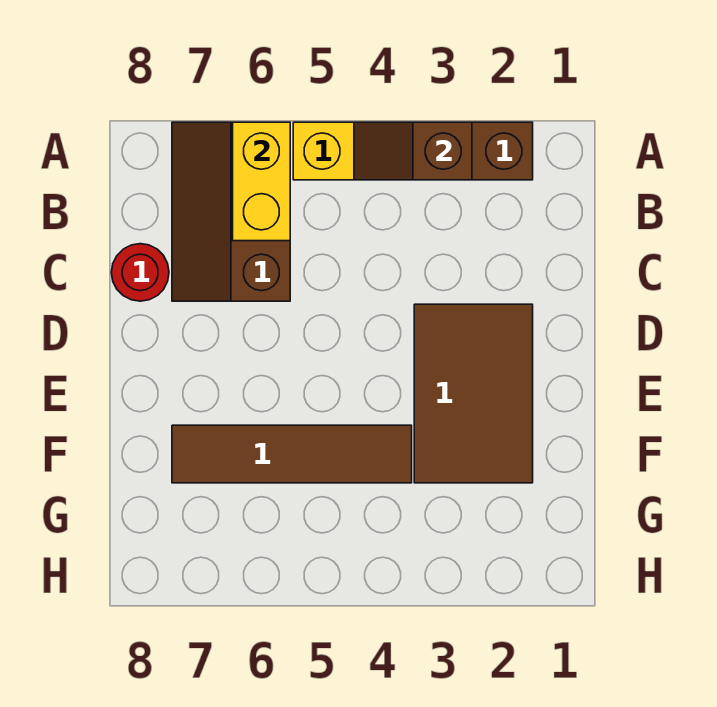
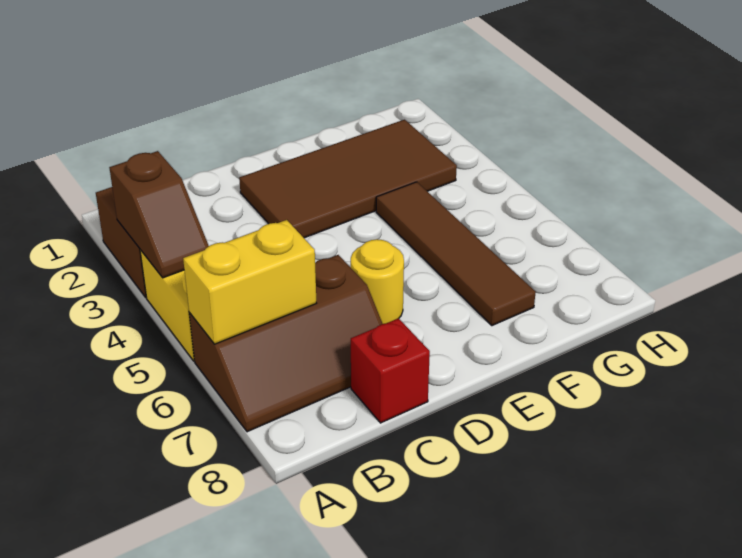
red round brick C8 level 1 -> red brick C8 level 1
brown tile D2:F3 level 1 -> brown tile D2:G3 level 1
none -> yellow round brick D6 level 1

